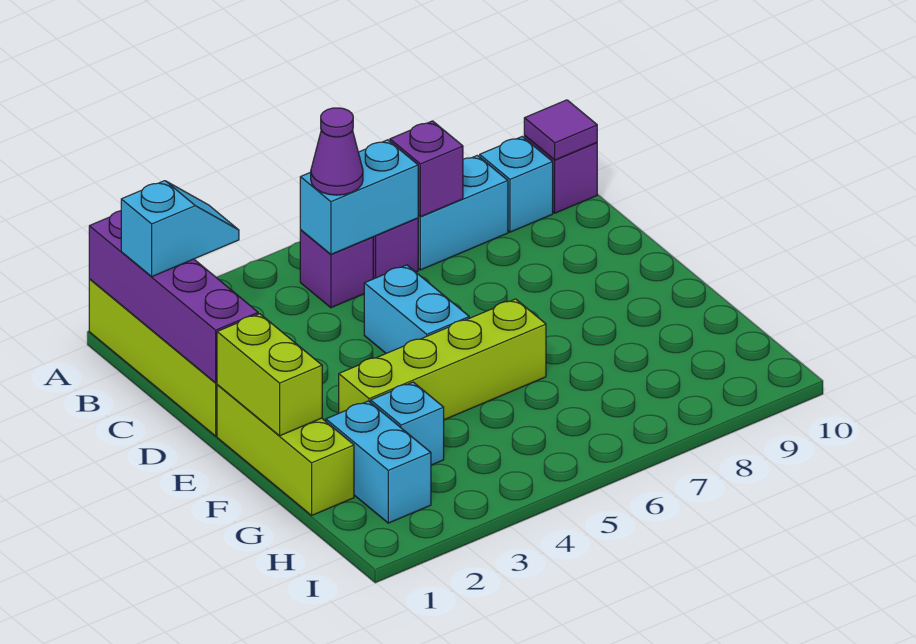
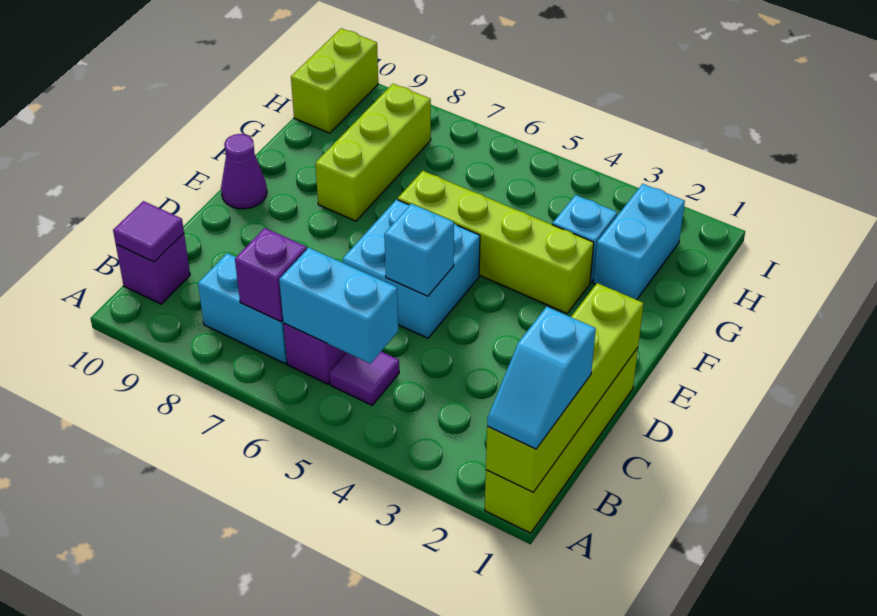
purple brick A1:D1 level 2 -> lime brick A1:D1 level 2
cyan slope B1:B2 level 3 top 1 -> cyan slope A1:B1 level 3 top B
purple brick B5 level 1 -> purple tile B5 level 1
purple cone B5 level 3 -> purple cone E10 level 1
cyan brick B9 level 1 -> cyan brick D5 level 2
cyan brick D5:E5 level 1 -> cyan brick D5:E6 level 1
lime brick E1:G1 level 1 -> lime brick F8:H8 level 1
lime brick E1:F1 level 2 -> lime brick H10:I10 level 1

